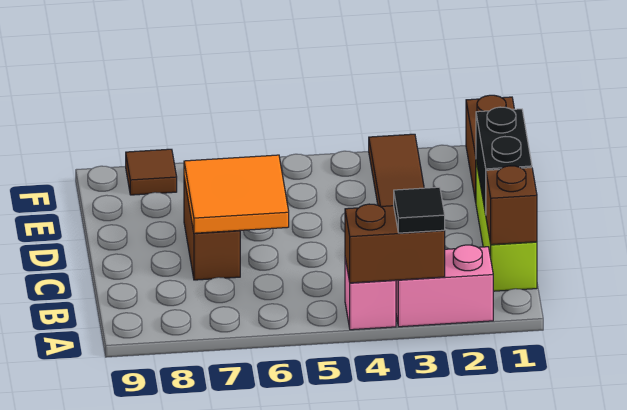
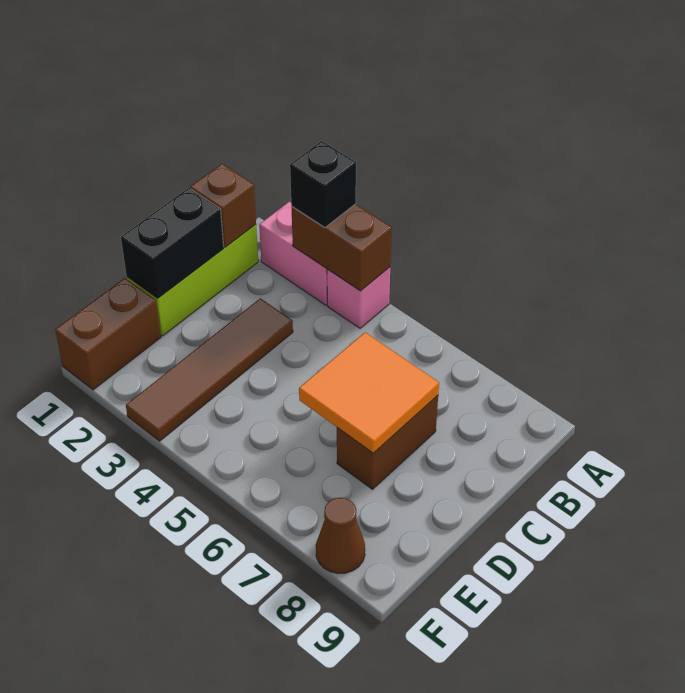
black tile A3 level 3 -> black brick A3 level 3
brown tile F8 level 1 -> brown cone F8 level 1

